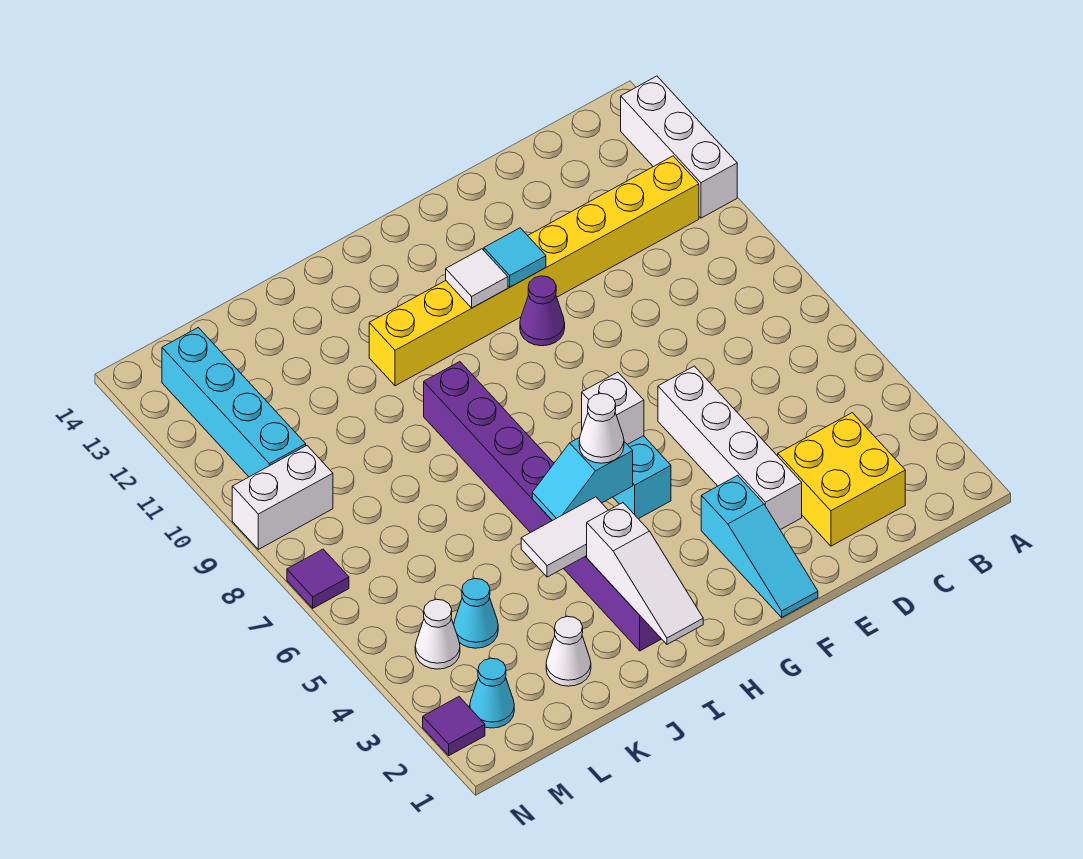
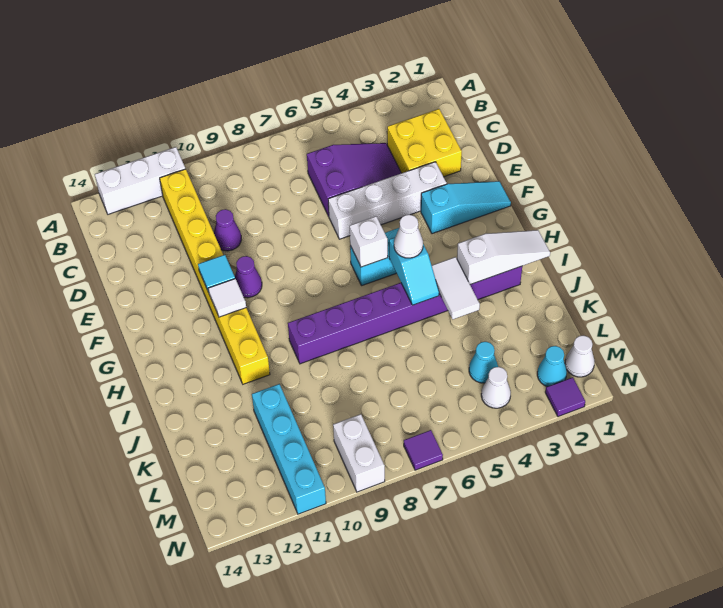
none -> purple slope C4:D6 level 1 top 6
none -> purple cone D10 level 1
white cone K2 level 1 -> white cone M1 level 1
cyan brick M10:M13 level 1 -> cyan brick K11:N11 level 1

